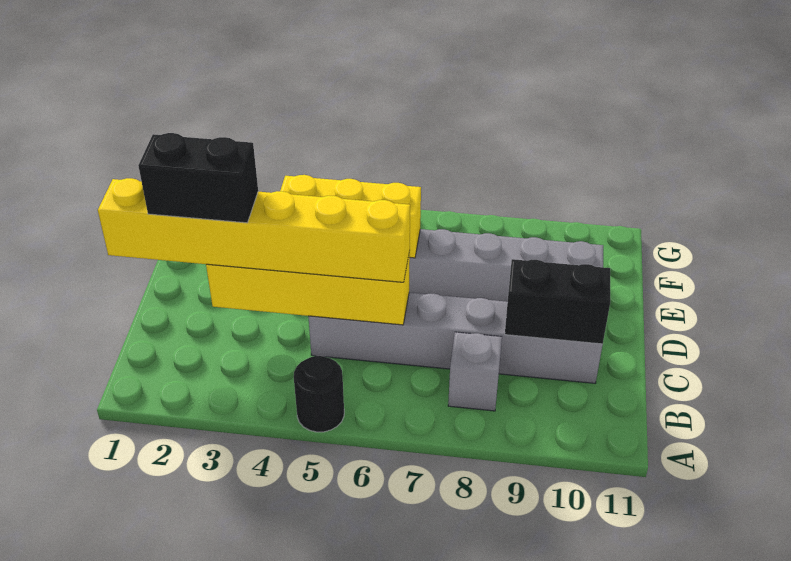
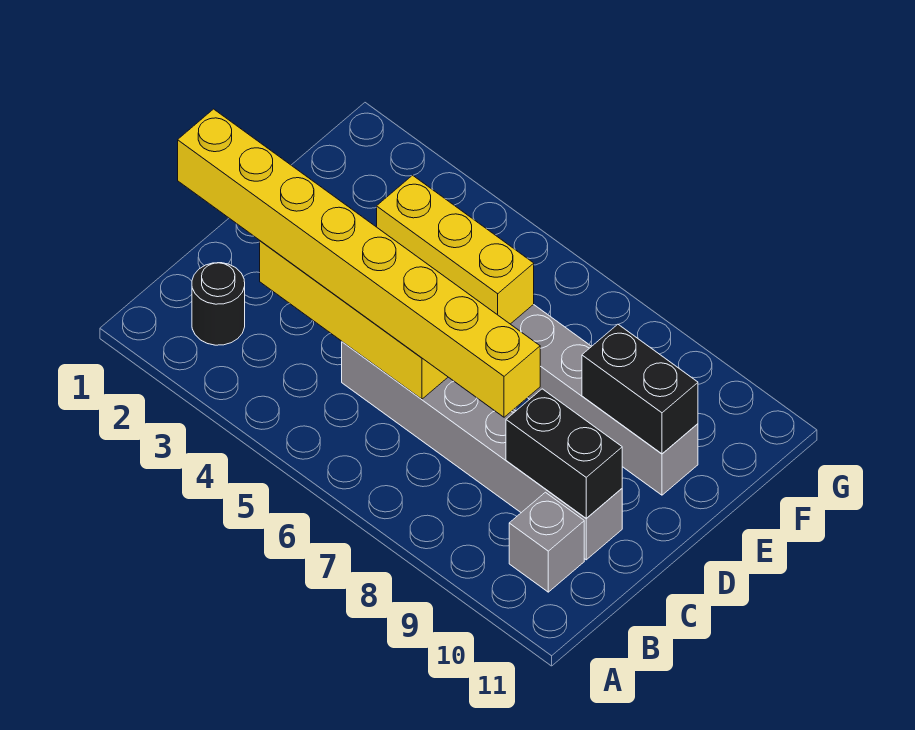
black round brick A5 level 1 -> black round brick B2 level 1
grey brick B8 level 1 -> grey brick B10 level 1
yellow brick C1:C6 level 3 -> yellow brick C1:C8 level 3
black brick C2:C3 level 4 -> black brick E9:E10 level 2

